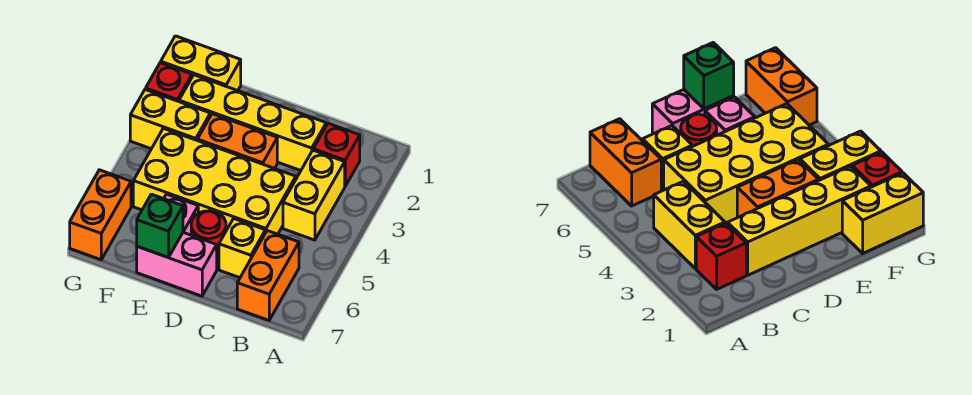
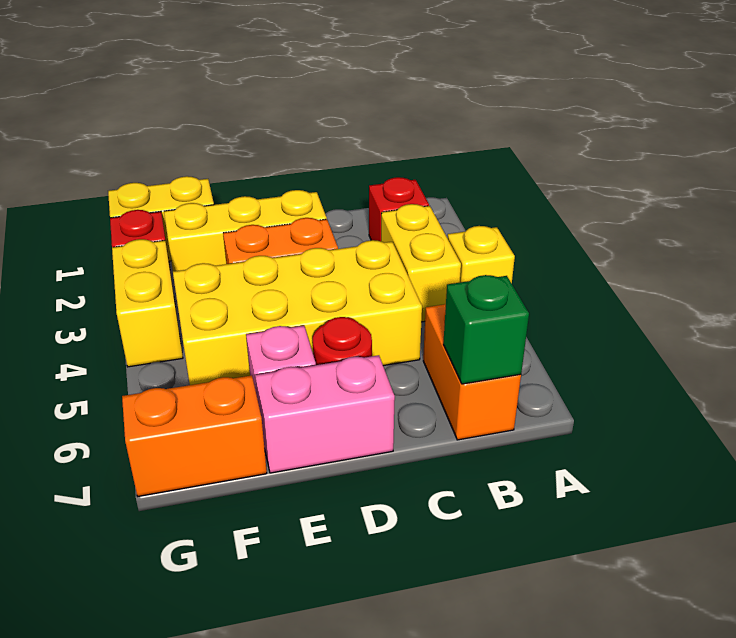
yellow brick C2:F2 level 1 -> yellow brick D2:F2 level 1
yellow brick C6 level 1 -> yellow brick A4 level 1
green brick E7 level 2 -> green brick B7 level 2
yellow brick F3:G3 level 1 -> yellow brick G3:G4 level 1
orange brick G6:G7 level 1 -> orange brick F7:G7 level 1

